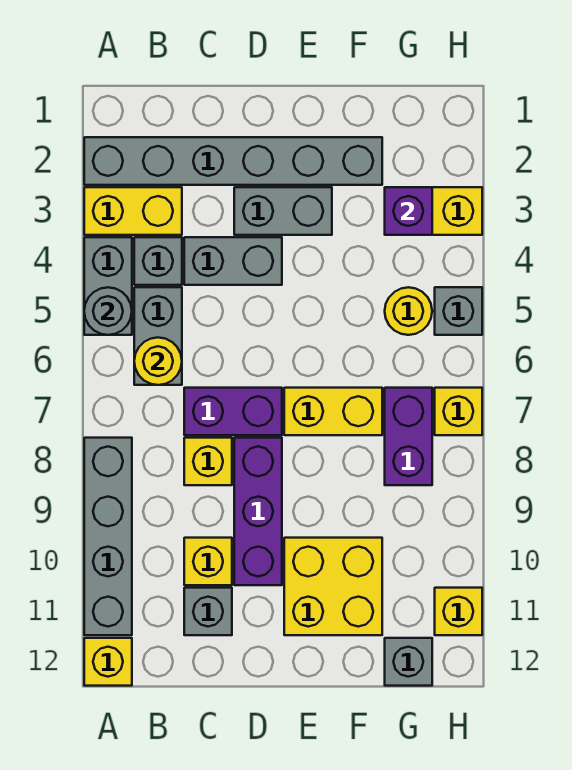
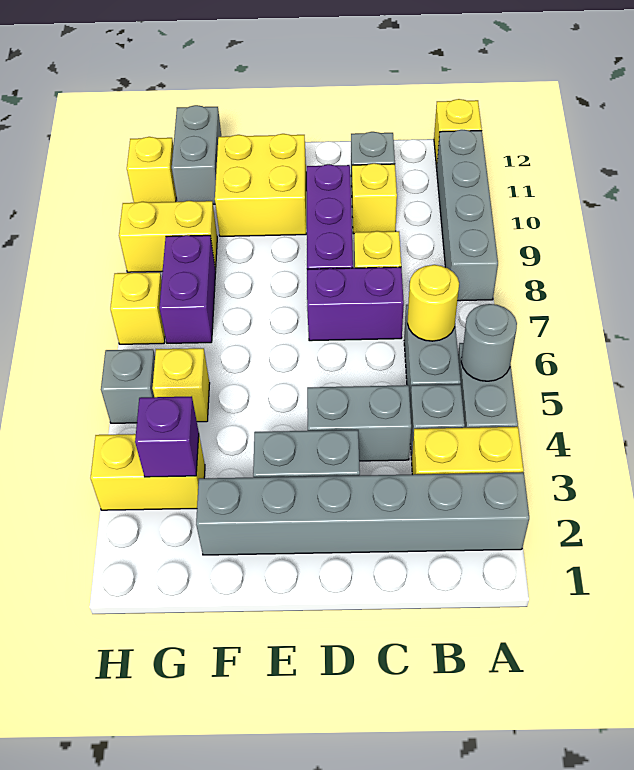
yellow brick E7:F7 level 1 -> yellow brick G9:H9 level 1
yellow round brick G5 level 1 -> yellow brick G5 level 1
grey brick G12 level 1 -> grey brick G11:G12 level 1

